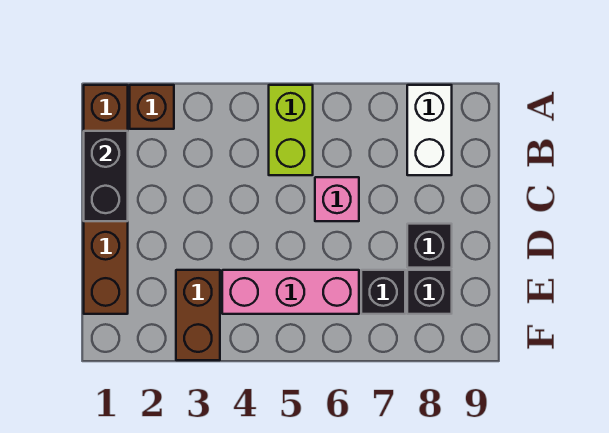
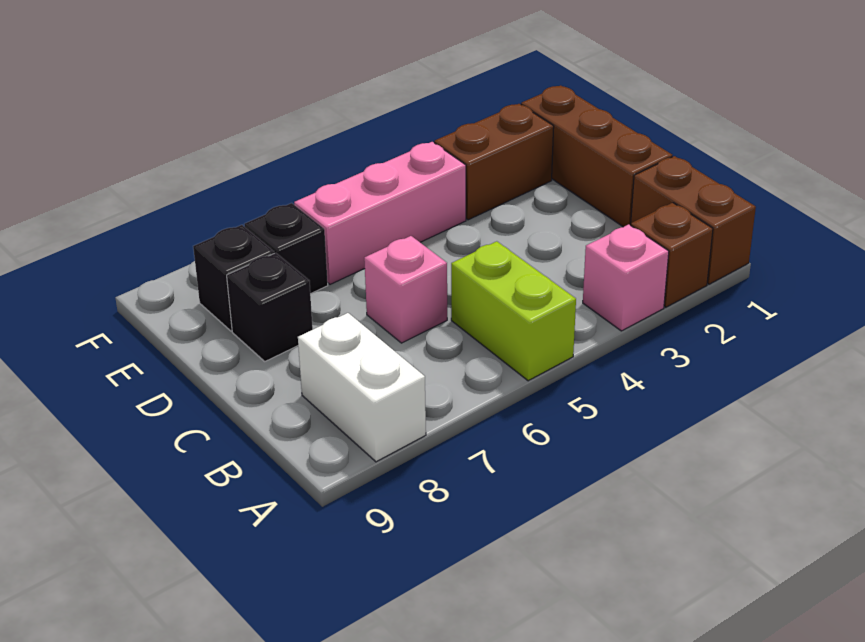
none -> pink brick A3 level 1
black brick B1:C1 level 2 -> none
brown brick E3:F3 level 1 -> brown brick E2:E3 level 1

